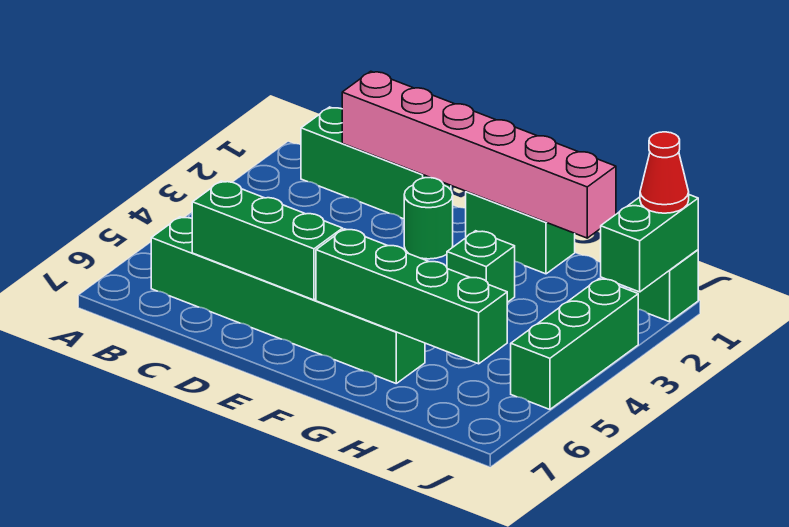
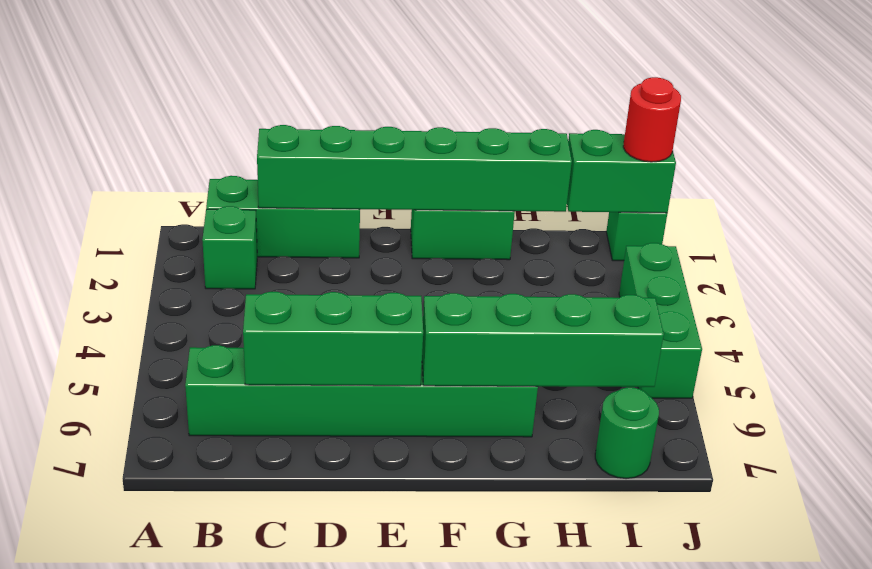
pink brick C1:H1 level 2 -> green brick C1:H1 level 2
green round brick E2 level 1 -> green round brick I7 level 1
green brick G3 level 1 -> green brick B2 level 1
green brick J1:J2 level 2 -> green brick I1:J1 level 2
red cone J1 level 3 -> red round brick J1 level 3

